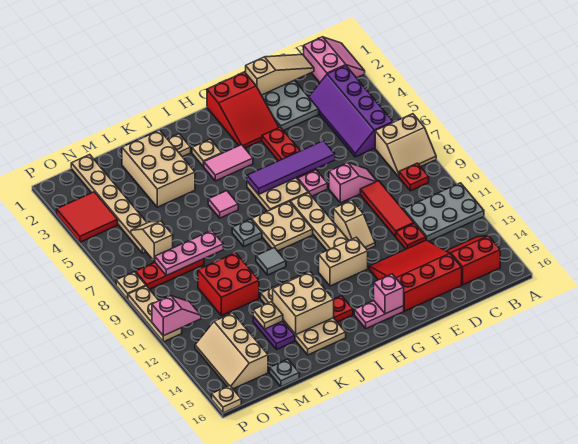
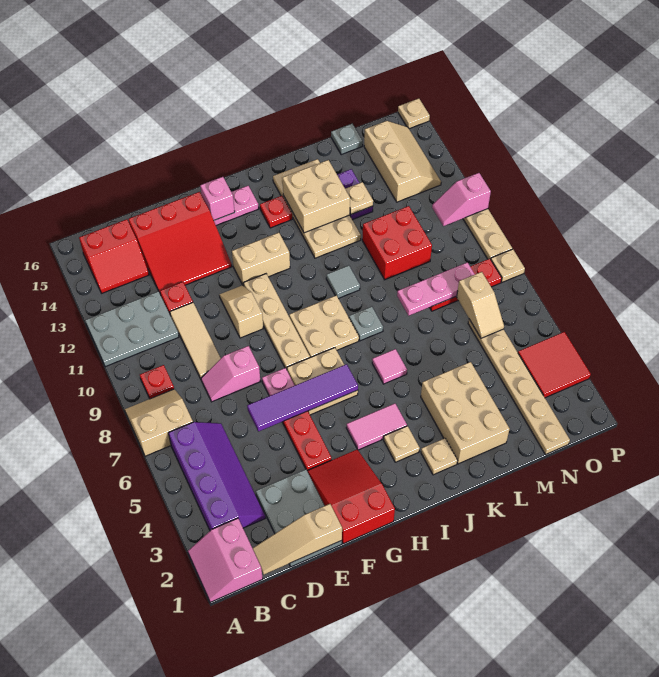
red tile D9:D11 level 1 -> tan tile D9:D11 level 1

